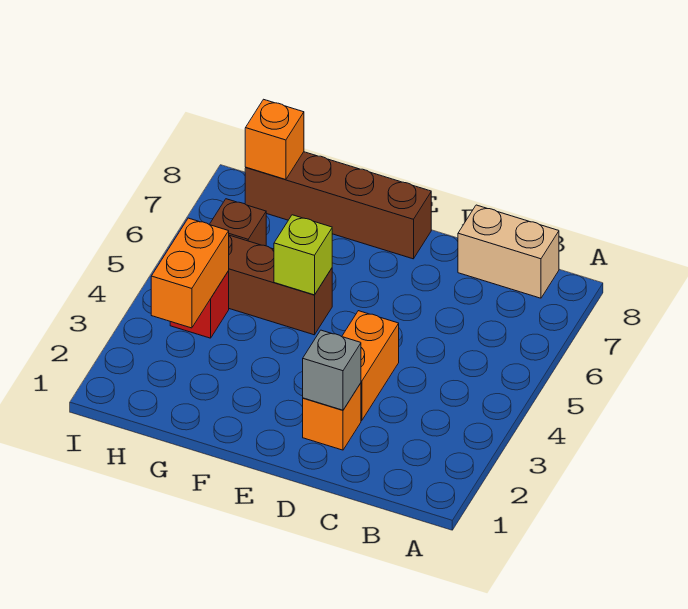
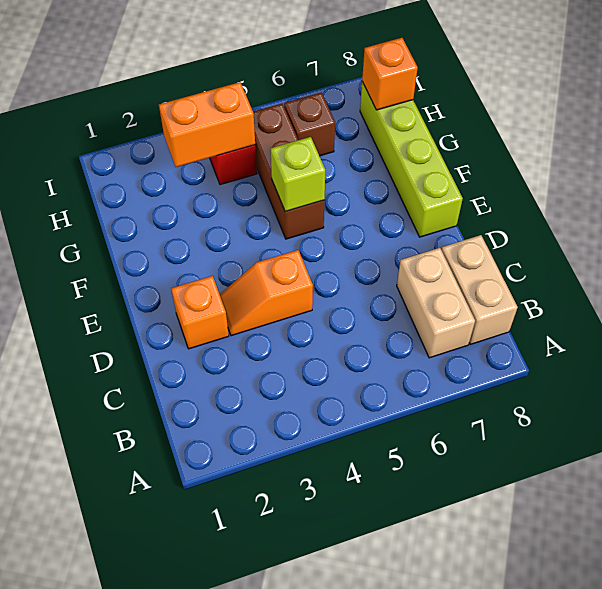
none -> tan brick B7:C7 level 1
grey brick D2 level 2 -> none
orange brick D3:D4 level 1 -> orange slope D3:D4 level 1 top 4
brown brick E8:H8 level 1 -> lime brick E8:H8 level 1

